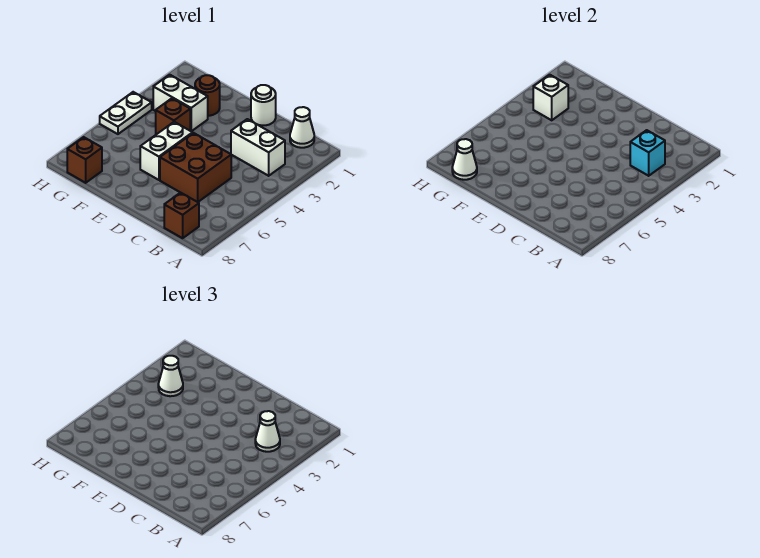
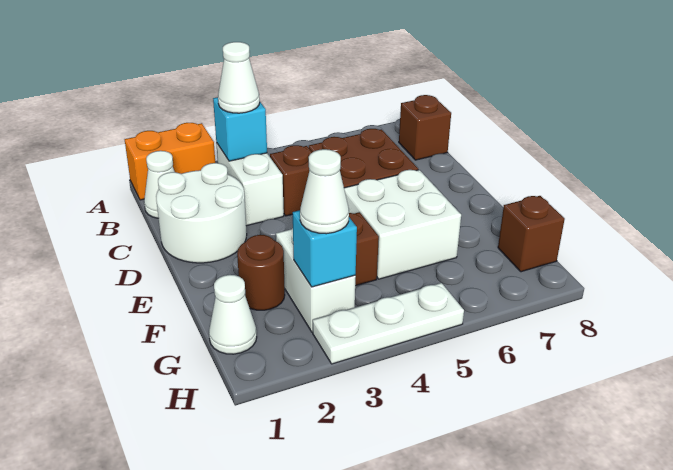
none -> orange brick A1:A2 level 1
none -> brown brick C4 level 1
white round brick D1 level 1 -> white round brick C1:D2 level 1
white brick E5:E6 level 1 -> white brick E5:F6 level 1
white brick G3 level 2 -> cyan brick G3 level 2
white cone G8 level 2 -> white cone G1 level 1
white plate H4:H5 level 1 -> white plate H3:H5 level 1

